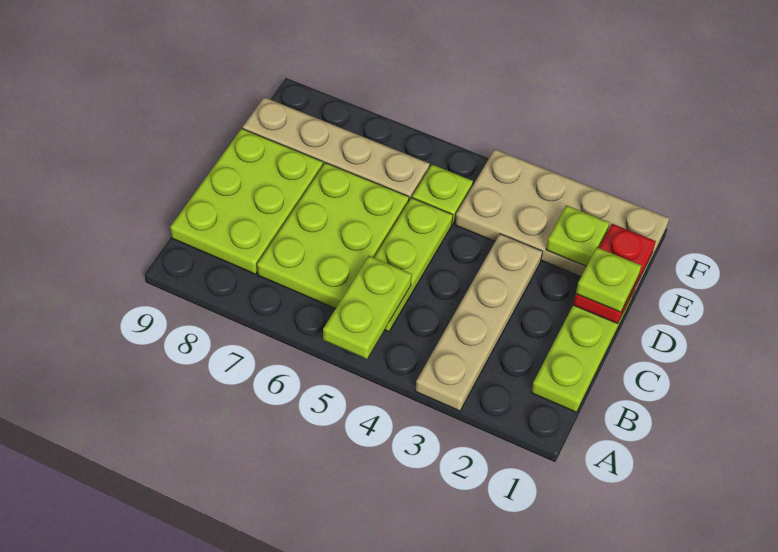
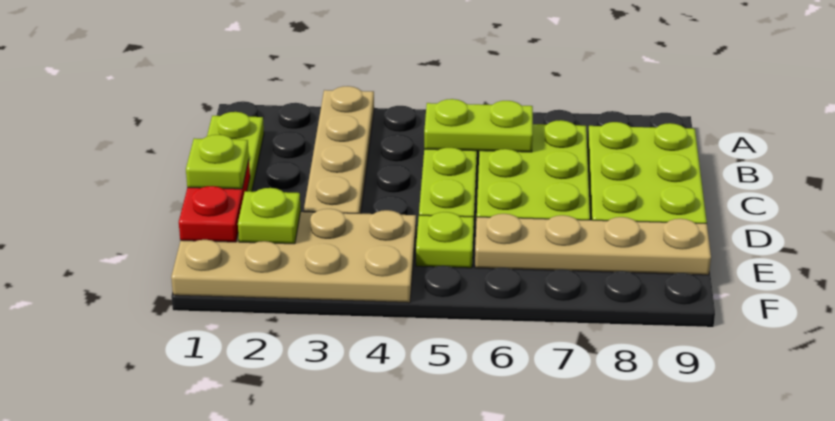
lime plate A5:B5 level 2 -> lime plate B5:B6 level 2

